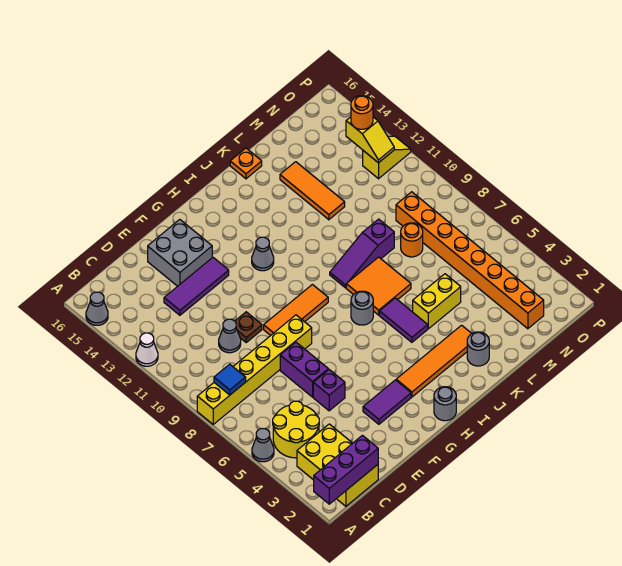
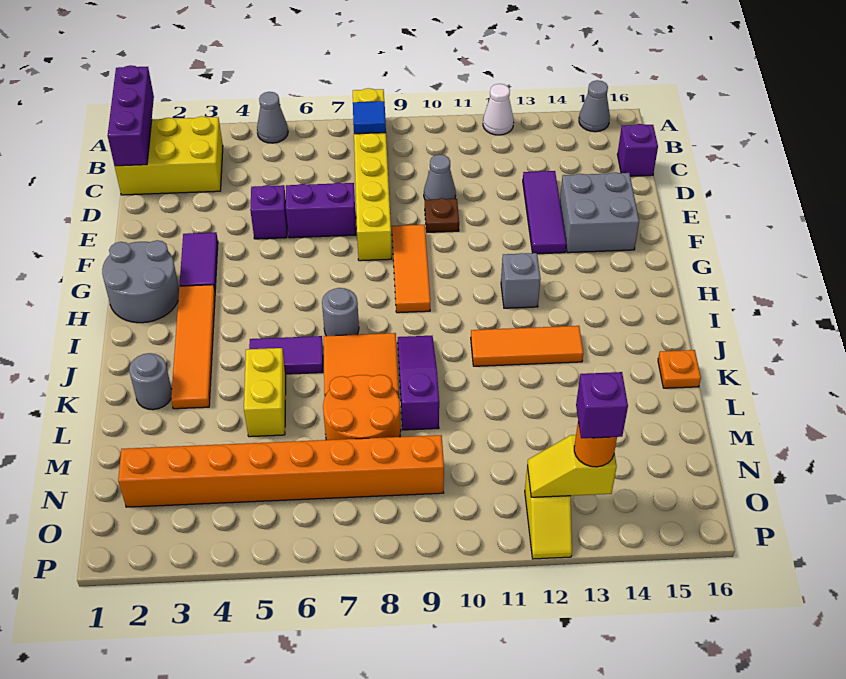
yellow round brick B4:C5 level 1 -> none
none -> purple brick C16 level 1
grey round brick H1 level 1 -> grey round brick G1:H2 level 1
grey cone H12 level 1 -> grey brick H12 level 1
orange tile L12:L14 level 1 -> orange tile J11:J13 level 1
orange round brick M8 level 1 -> orange round brick L7:M8 level 1
none -> purple brick O13 level 4

